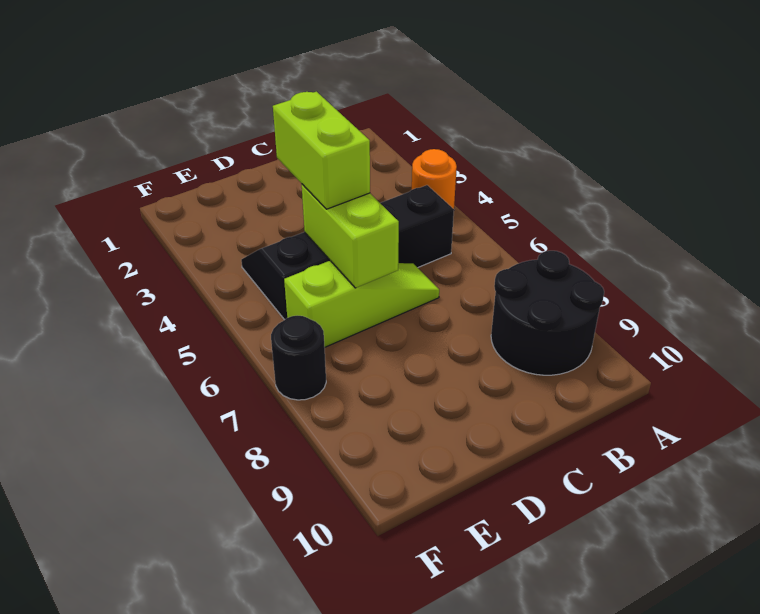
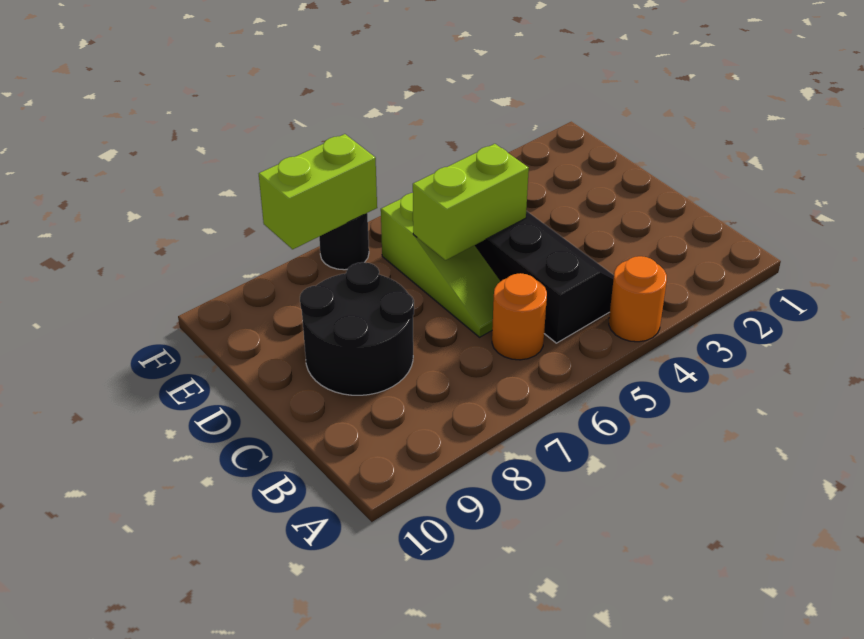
black round brick A8:B9 level 1 -> black round brick C8:D9 level 1
none -> orange round brick B6 level 1
lime brick D4:D5 level 3 -> lime brick F7:F8 level 2

